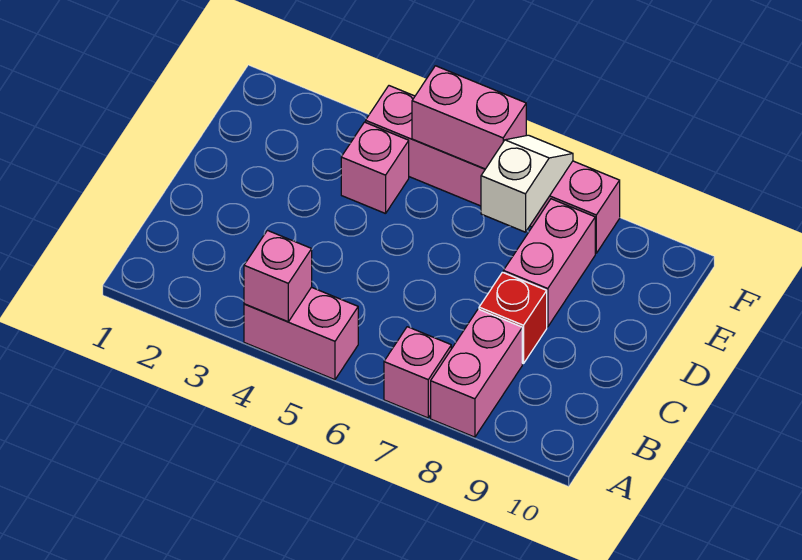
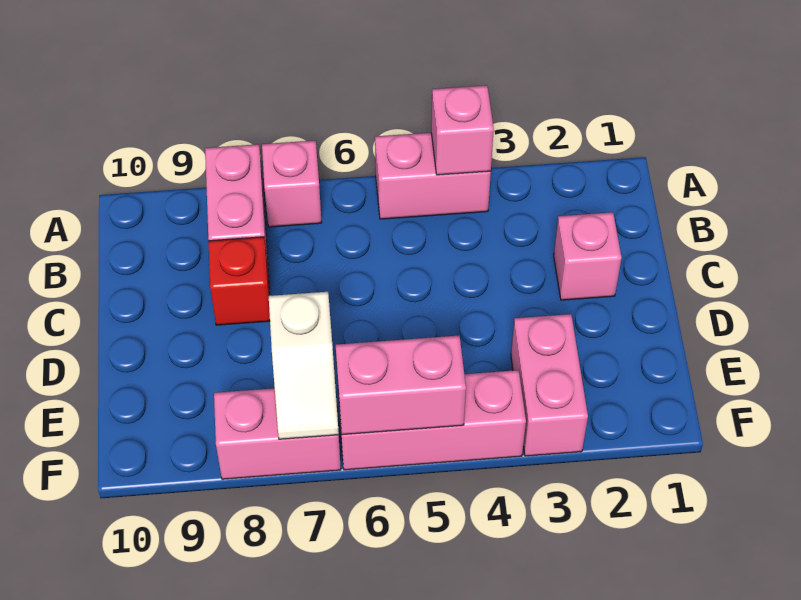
pink brick D8:E8 level 1 -> pink brick E3:F3 level 1
pink brick E4 level 1 -> pink brick C2 level 1

